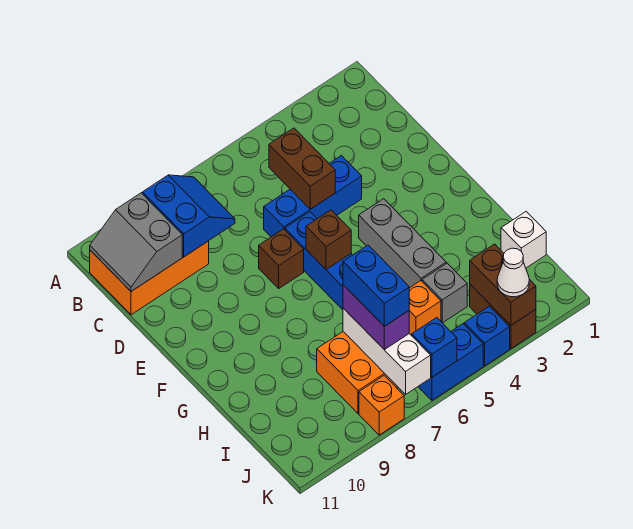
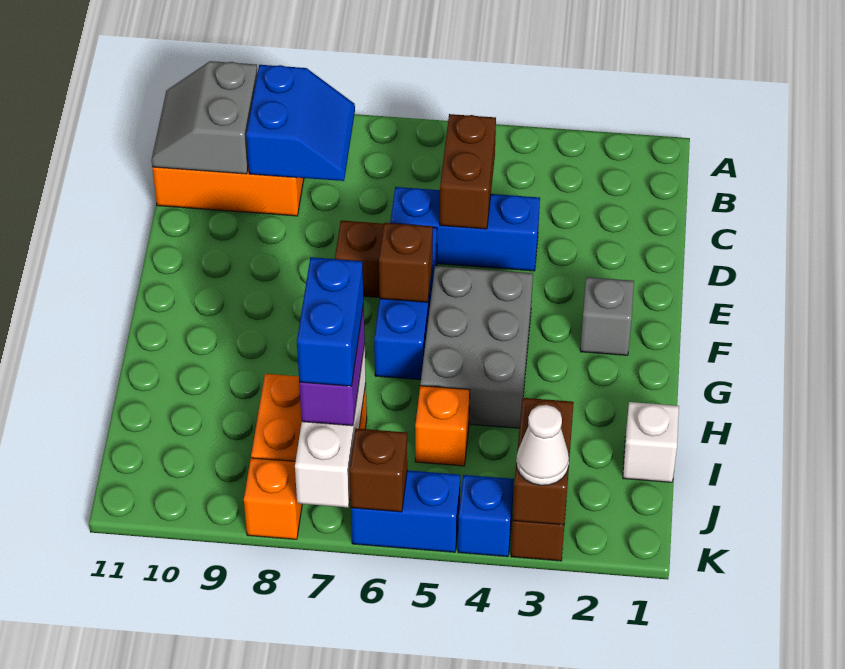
grey brick F4:H4 level 1 -> grey brick F4:H5 level 1
grey brick I4 level 1 -> grey brick F2 level 1
blue brick K6 level 2 -> brown brick K6 level 2

